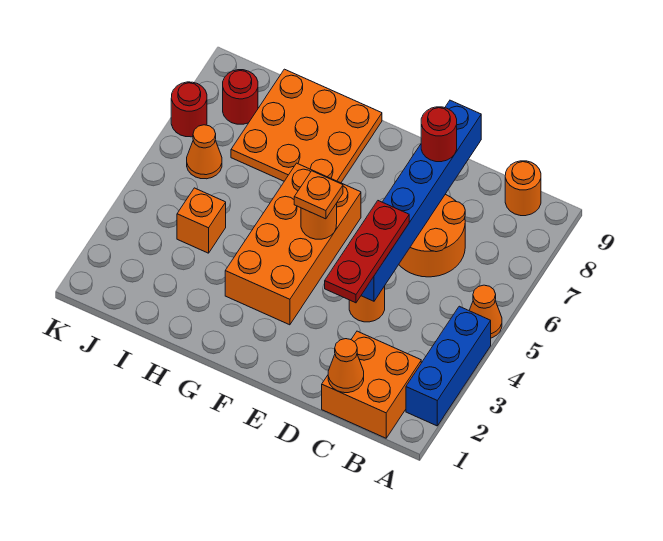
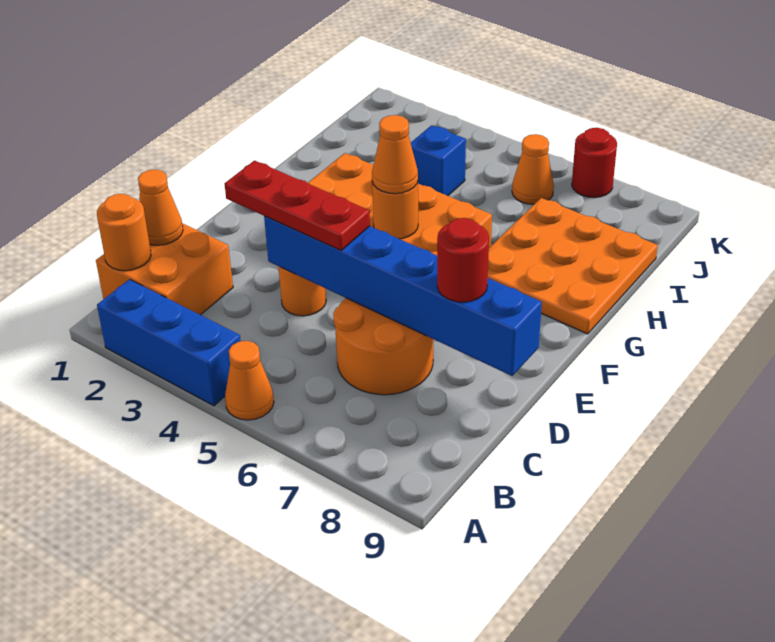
orange round brick B9 level 1 -> orange round brick B1 level 2
orange plate F5 level 3 -> orange cone F5 level 3
orange brick I4 level 1 -> blue brick I4 level 1
red round brick J8 level 1 -> none

